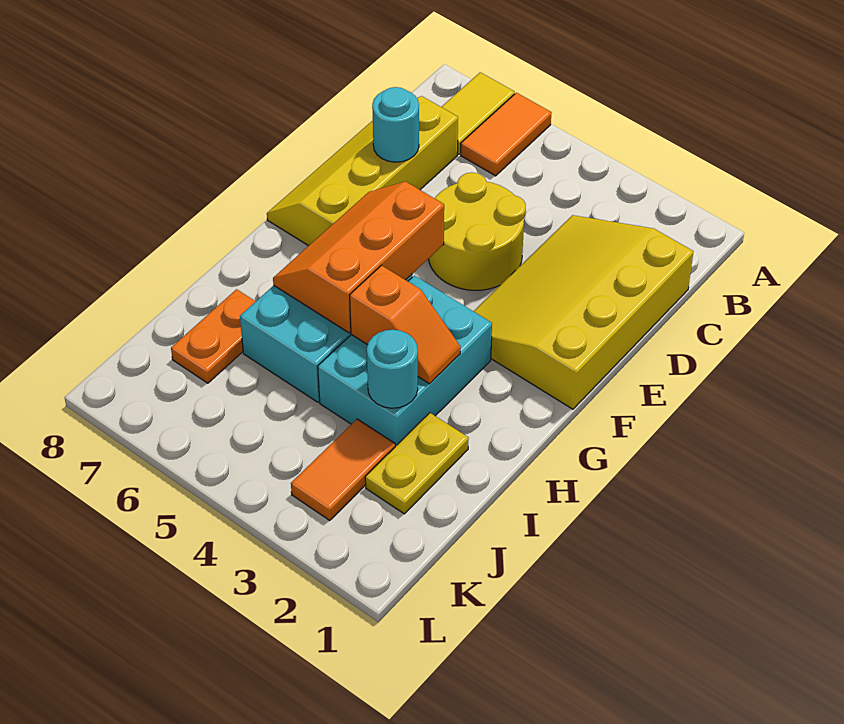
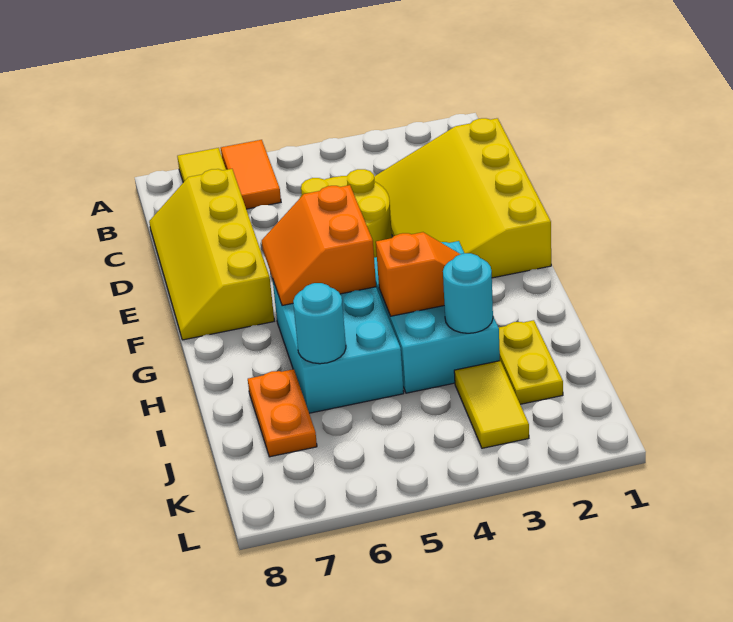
cyan round brick D7 level 2 -> cyan round brick I6 level 2
orange slope F5:H6 level 2 top 5 -> orange slope F5:G6 level 2 top 5
orange tile J3:K3 level 1 -> yellow tile J3:K3 level 1

